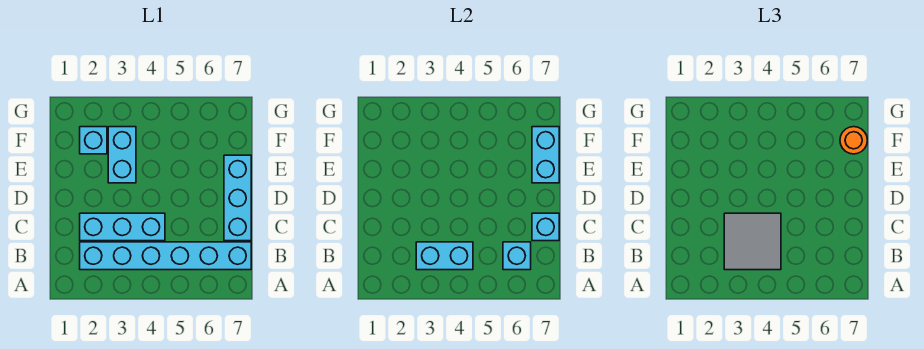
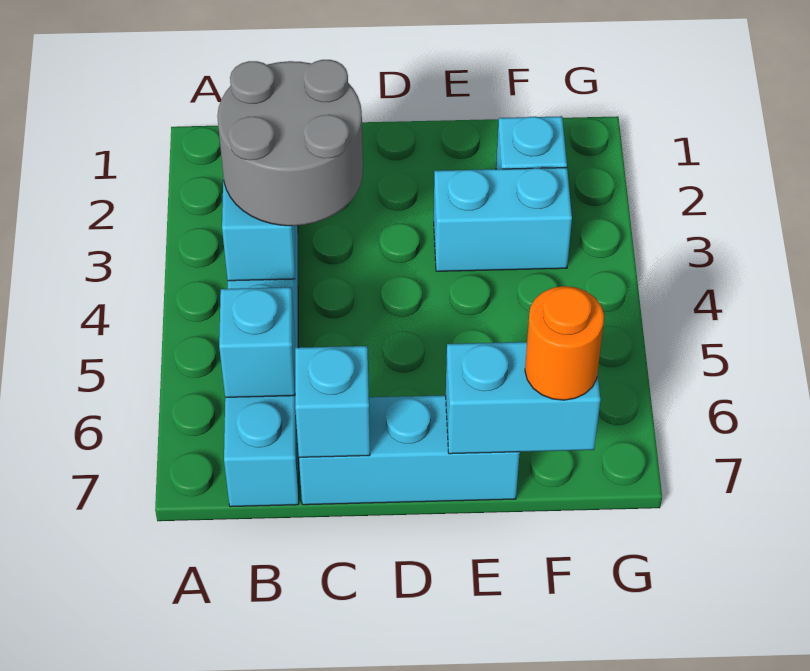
grey tile B3:C4 level 3 -> grey round brick B3:C4 level 3
cyan brick C2:C4 level 1 -> none

